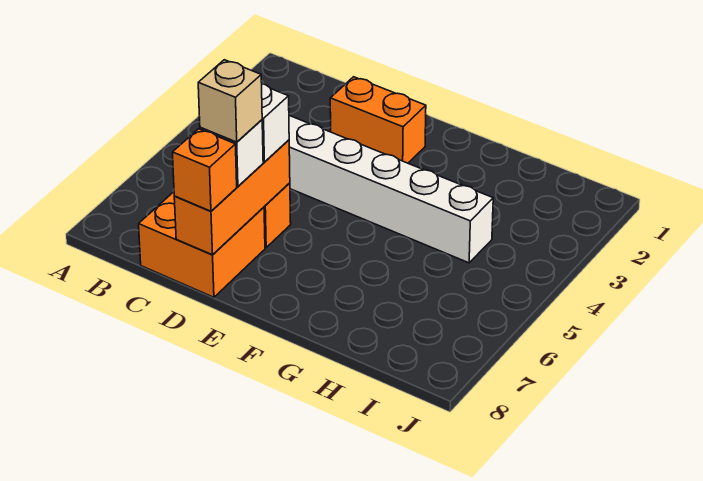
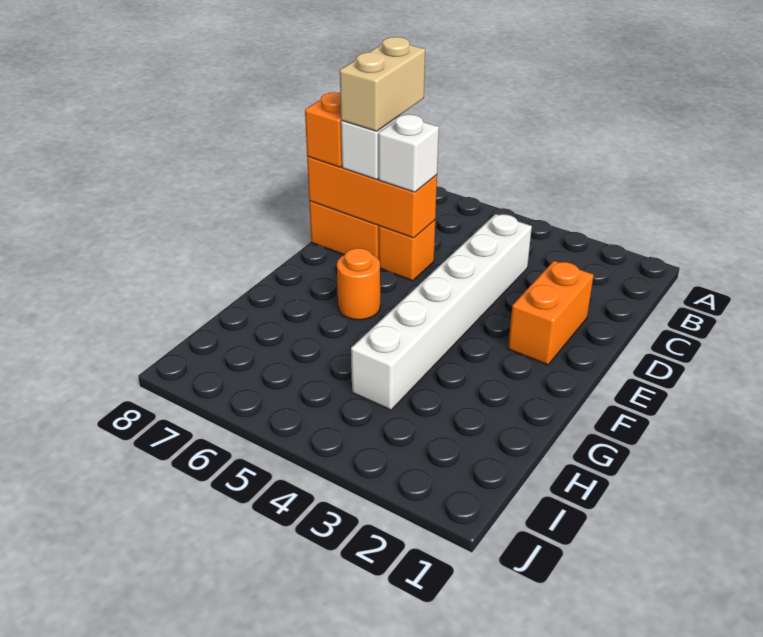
tan brick D7 level 4 -> tan brick C7:D7 level 4
none -> orange round brick F6 level 1

